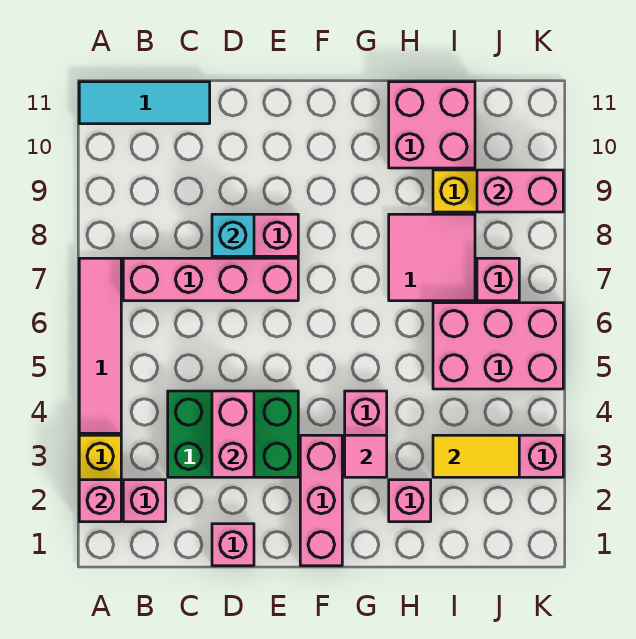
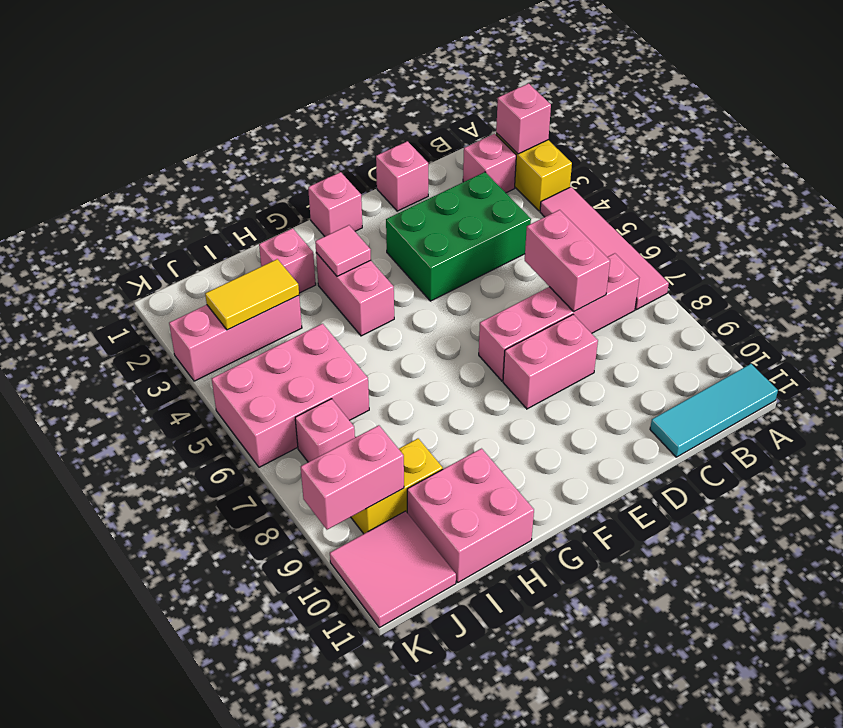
pink brick D3:D4 level 2 -> pink brick C6:C7 level 2
cyan brick D8 level 2 -> none
pink brick F1:F3 level 1 -> pink brick F1 level 1
pink tile H7:I8 level 1 -> pink tile J10:K11 level 1

